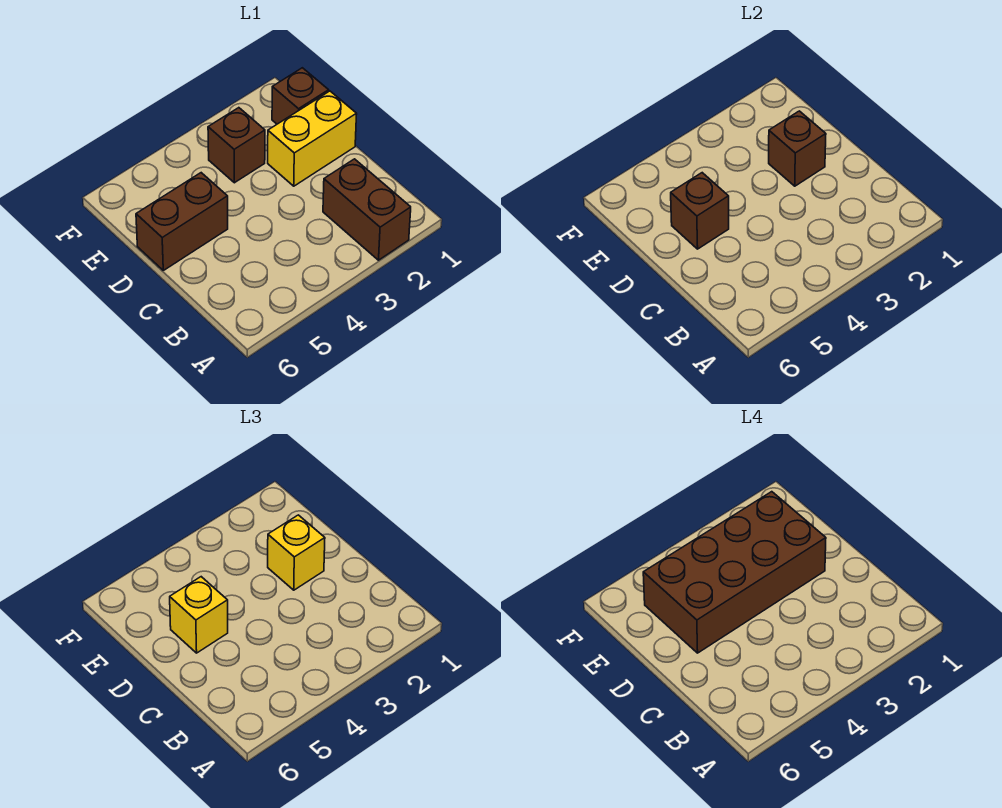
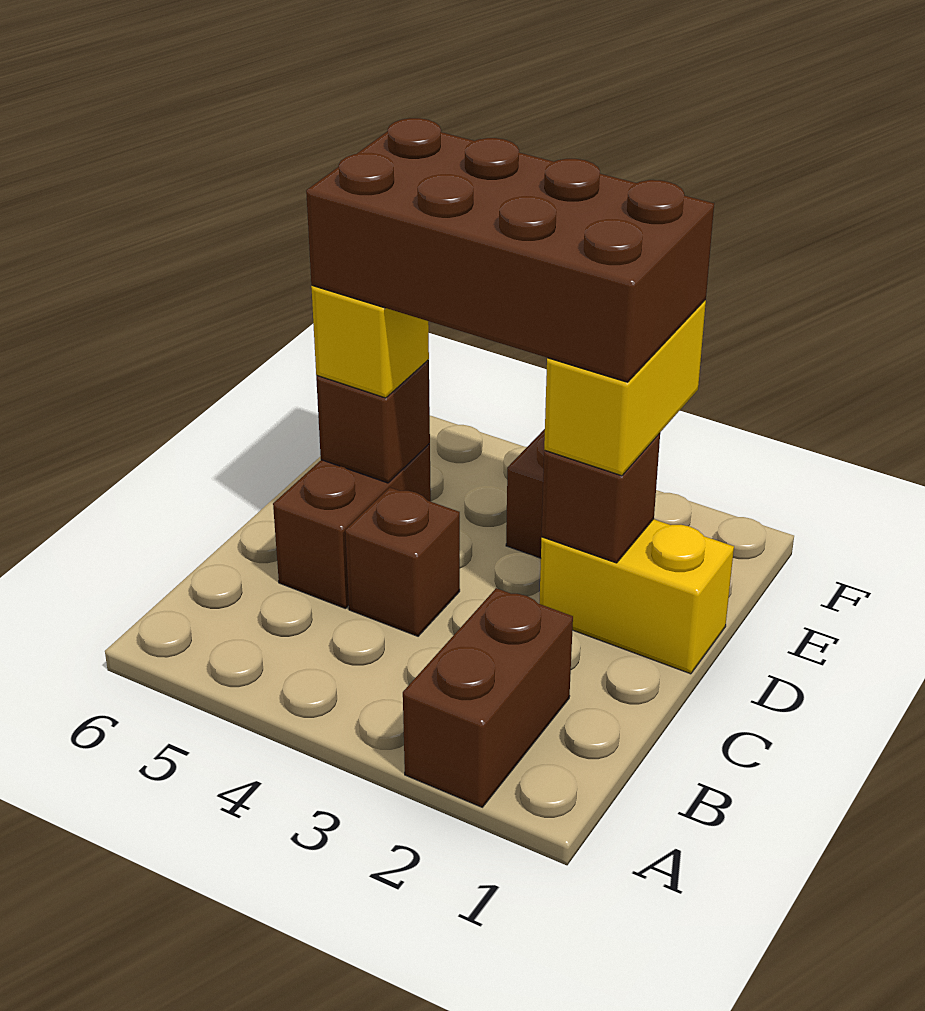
yellow brick D2 level 3 -> yellow brick D2:E2 level 3
brown brick D5:D6 level 1 -> brown brick C5:D5 level 1
brown brick E1 level 1 -> brown brick C4 level 1

